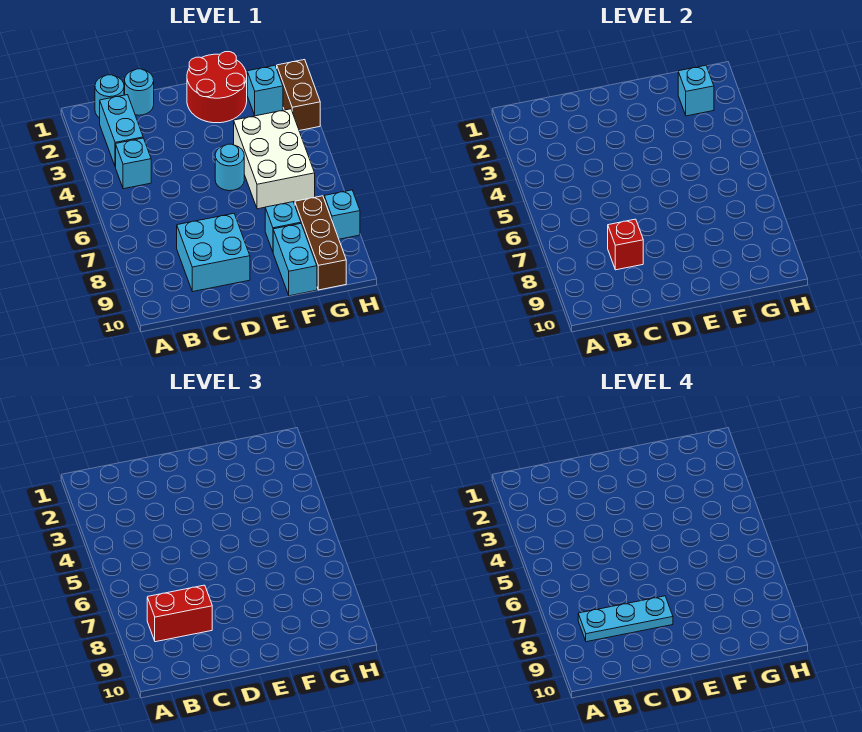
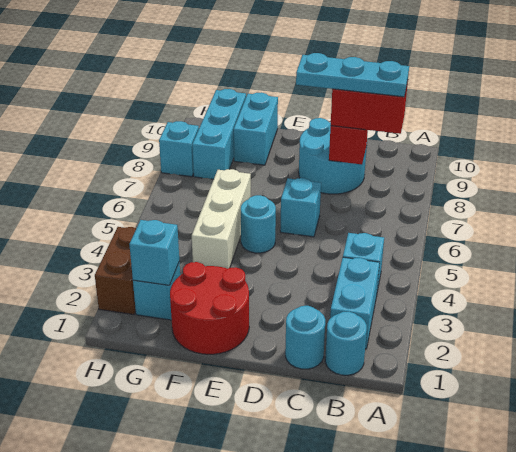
cyan brick C8:D9 level 1 -> cyan round brick C8:D9 level 1
white brick F4:G6 level 1 -> white brick F4:F6 level 1
cyan brick F8 level 1 -> cyan brick D6 level 1
brown brick G8:G10 level 1 -> cyan brick G8:G10 level 1

